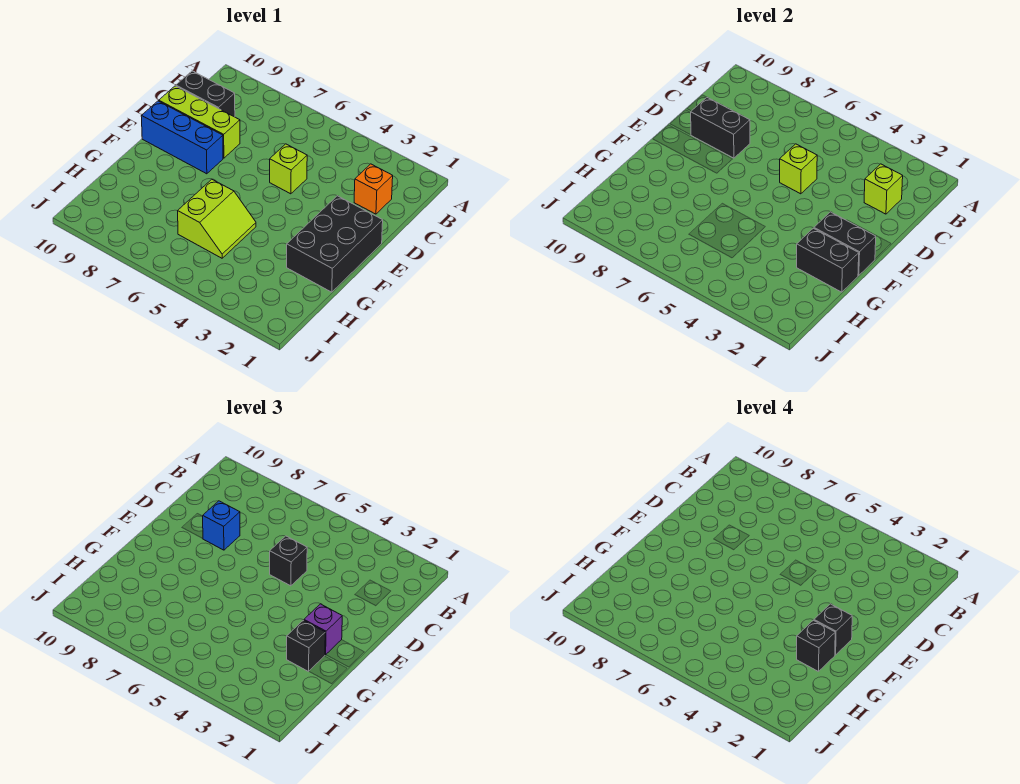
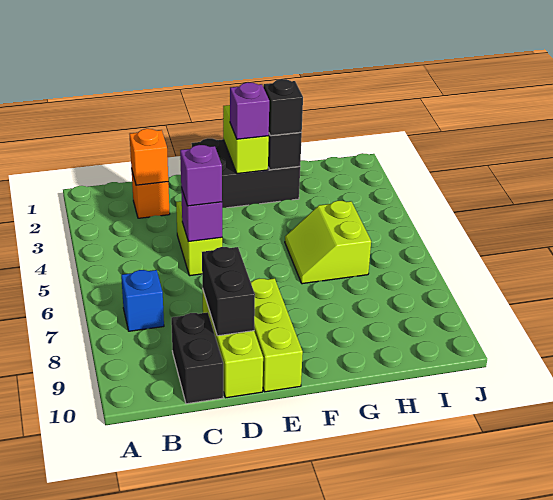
lime brick C2 level 2 -> orange brick C2 level 2
lime brick D5 level 1 -> lime brick D4:D5 level 1
lime brick D5 level 2 -> purple brick D5 level 2
black brick D5 level 3 -> purple brick D5 level 3
blue brick D8 level 3 -> blue brick B7 level 1
blue brick E8:E10 level 1 -> lime brick E8:E10 level 1
black brick F1:F2 level 2 -> lime brick F1:F2 level 2
black brick F2 level 4 -> none
black brick G2 level 4 -> none
lime slope G5:H6 level 1 top 6 -> lime slope G5:H6 level 1 top H

